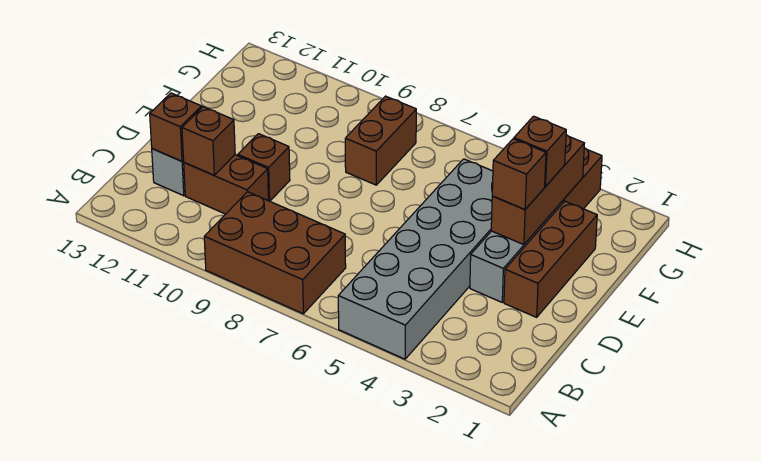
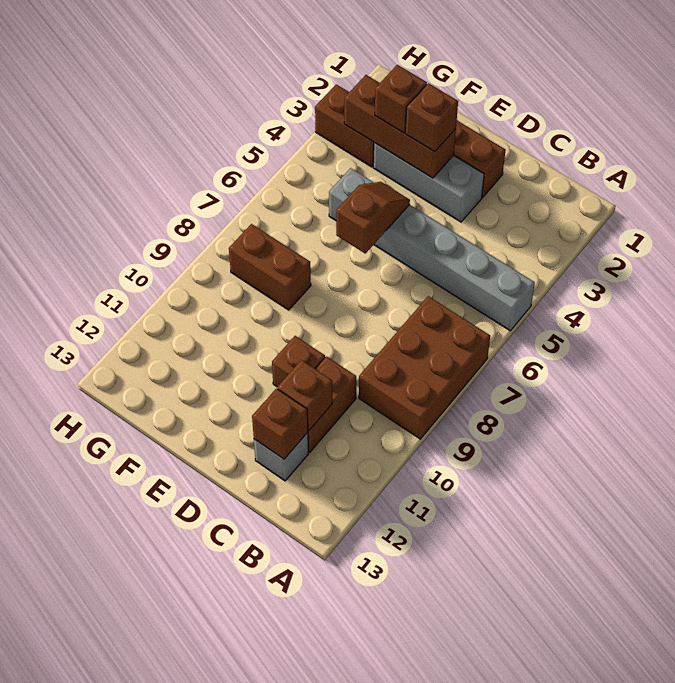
grey brick A4:F5 level 1 -> grey brick A5:F5 level 1
none -> brown slope E5:E6 level 2 top 6

